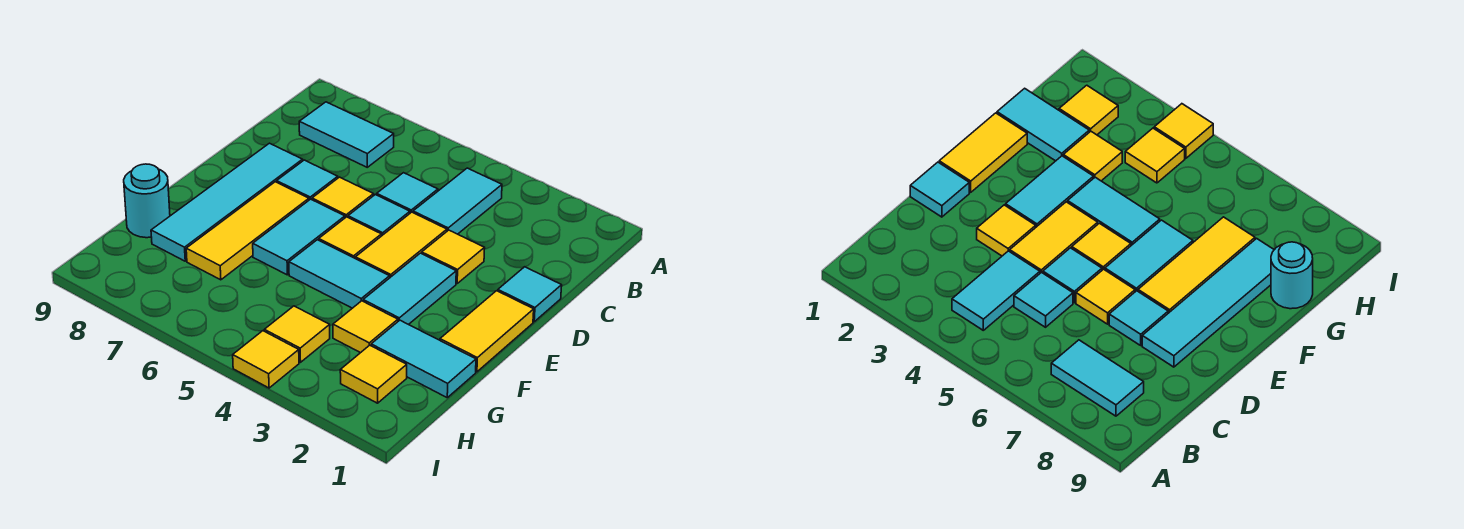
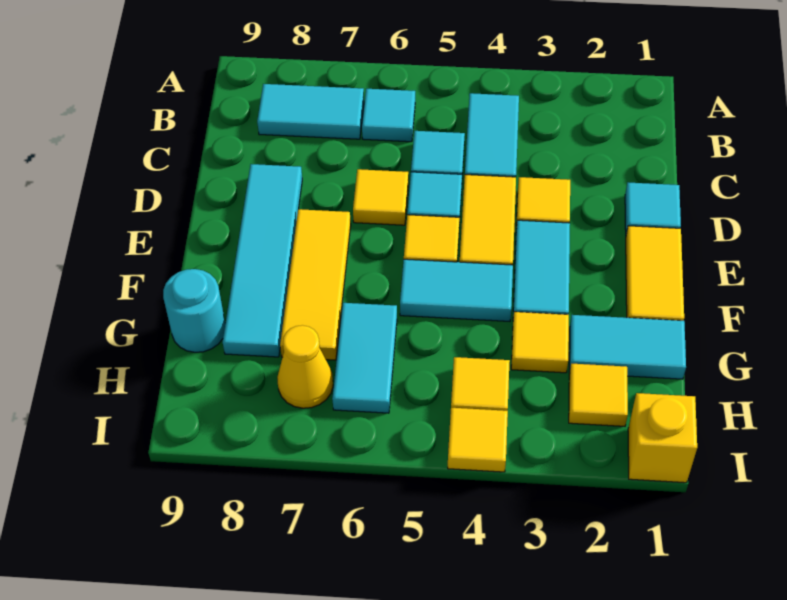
cyan tile D7 level 1 -> cyan tile B6 level 1
cyan tile E6:F6 level 1 -> cyan tile G6:H6 level 1
none -> yellow cone H7 level 1
none -> yellow brick I1 level 1

